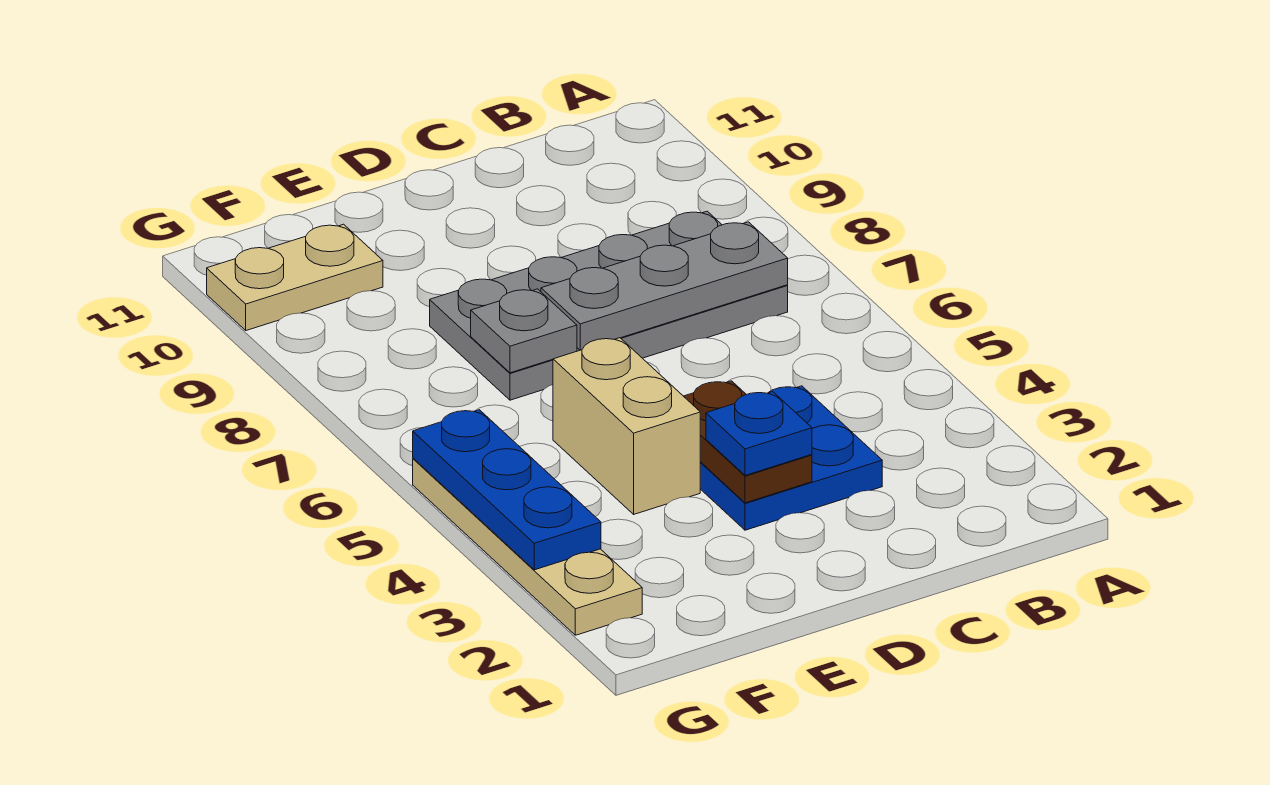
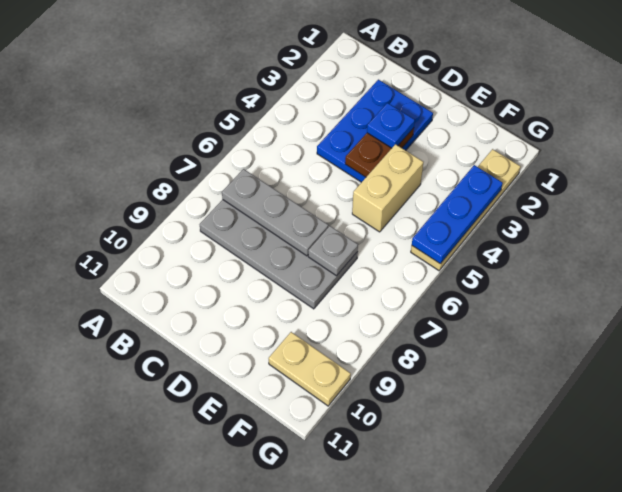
blue plate C3:D4 level 1 -> blue plate C2:D4 level 1

